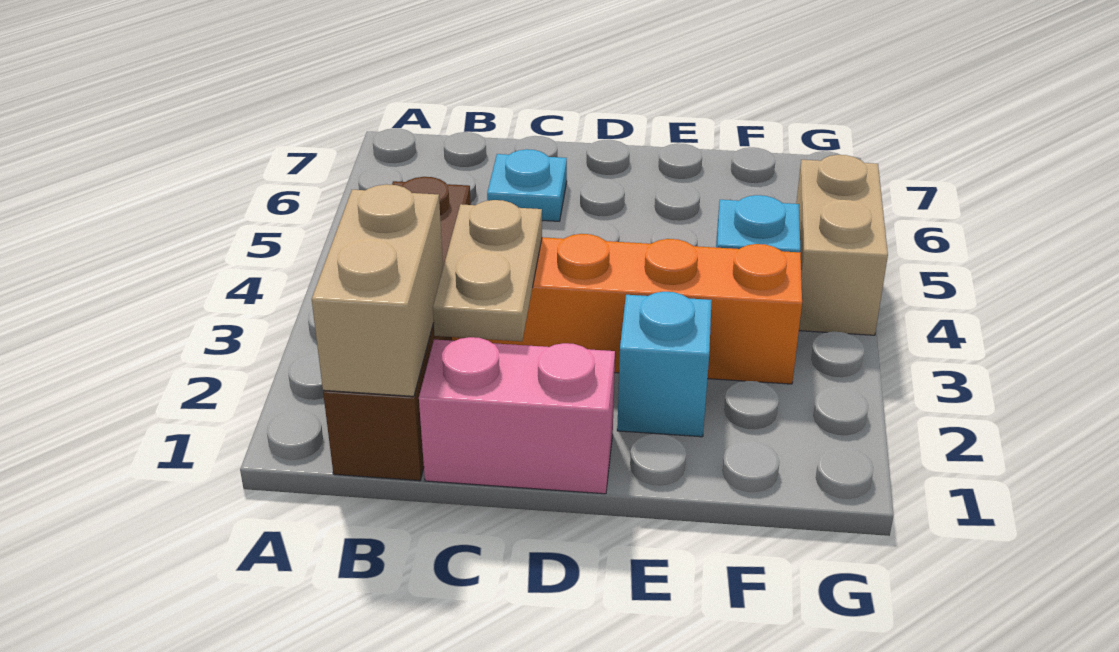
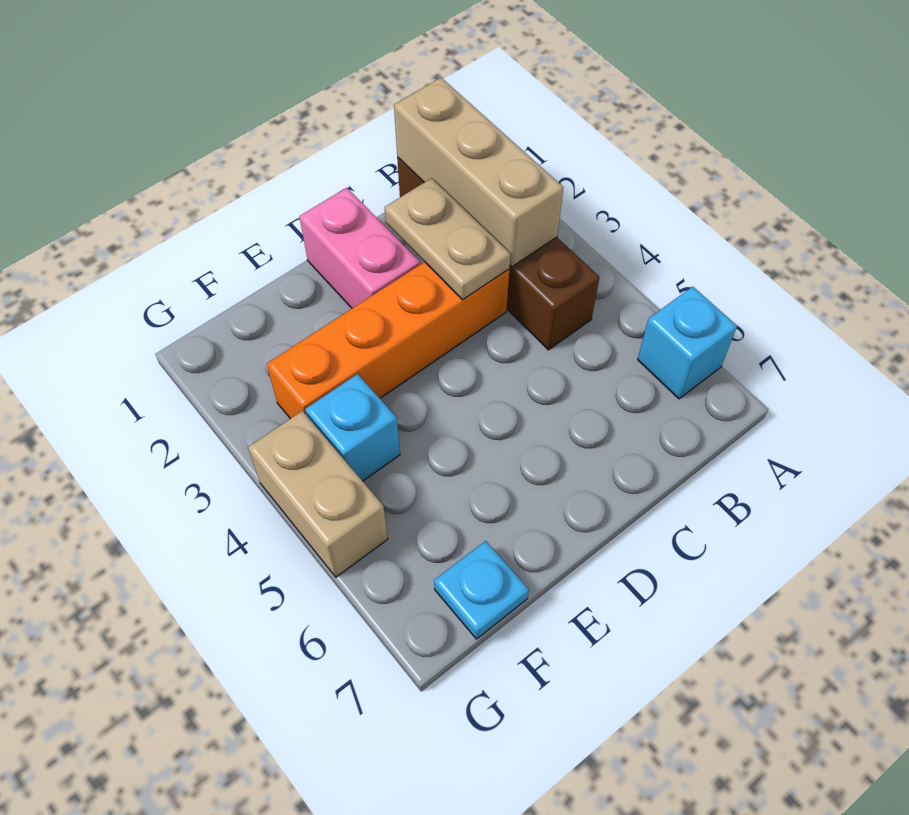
tan brick B1:B2 level 2 -> tan brick B1:B3 level 2
pink brick C1:D1 level 1 -> pink brick D1:D2 level 1
cyan plate C6 level 1 -> cyan plate F7 level 1
cyan brick E2 level 1 -> cyan brick A6 level 1

